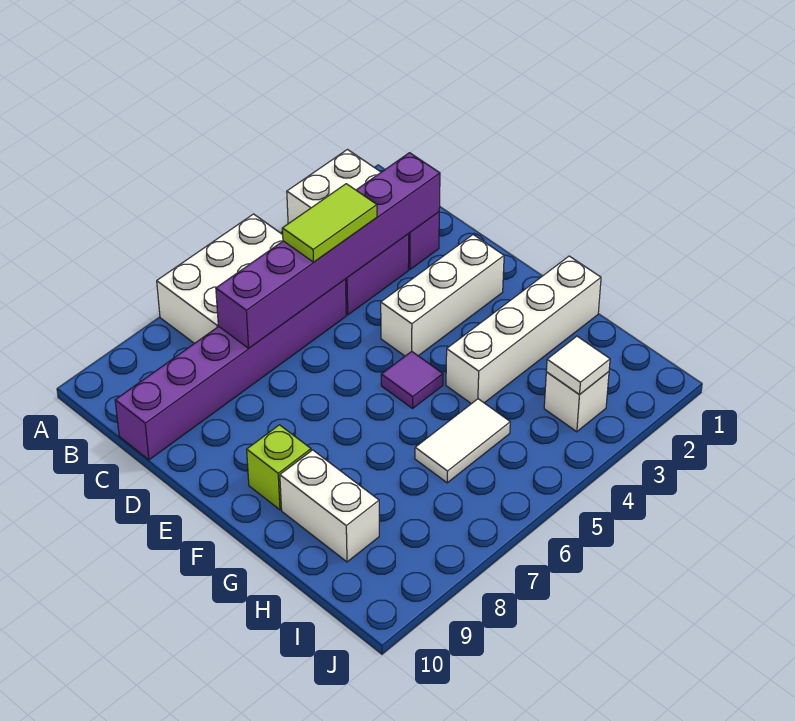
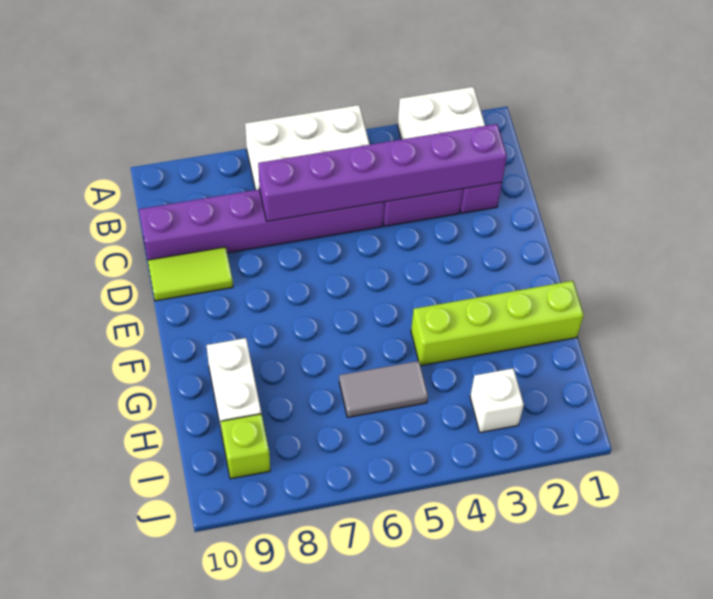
lime tile C4:C5 level 3 -> lime tile D9:D10 level 1
white brick E2:E4 level 1 -> none
purple tile F5 level 1 -> none
lime brick F9 level 1 -> lime brick I9 level 1
white brick G1:G4 level 1 -> lime brick G1:G4 level 1
white tile H5:H6 level 1 -> grey tile H5:H6 level 1
white tile I3 level 2 -> none

